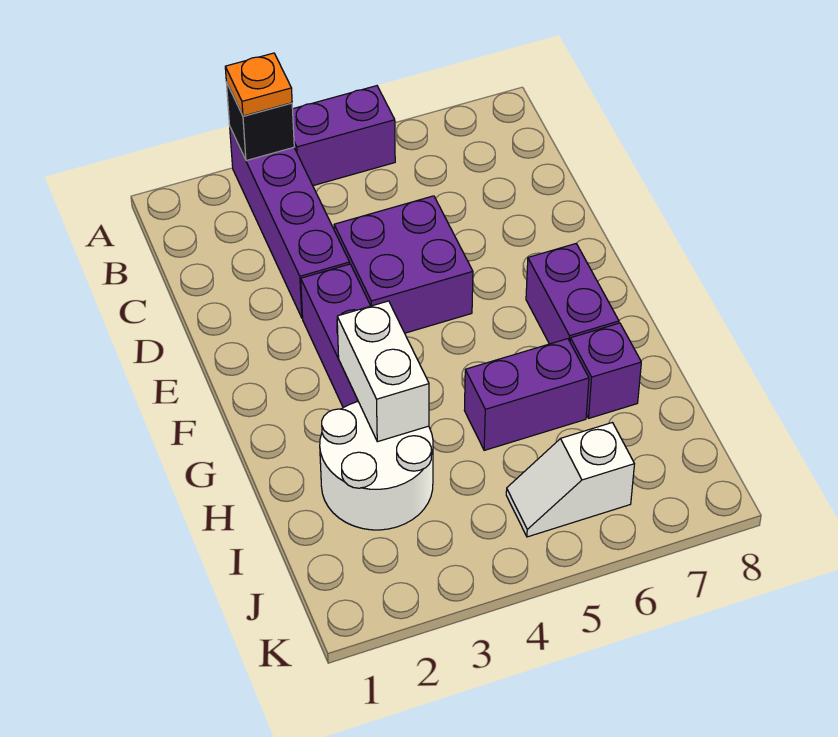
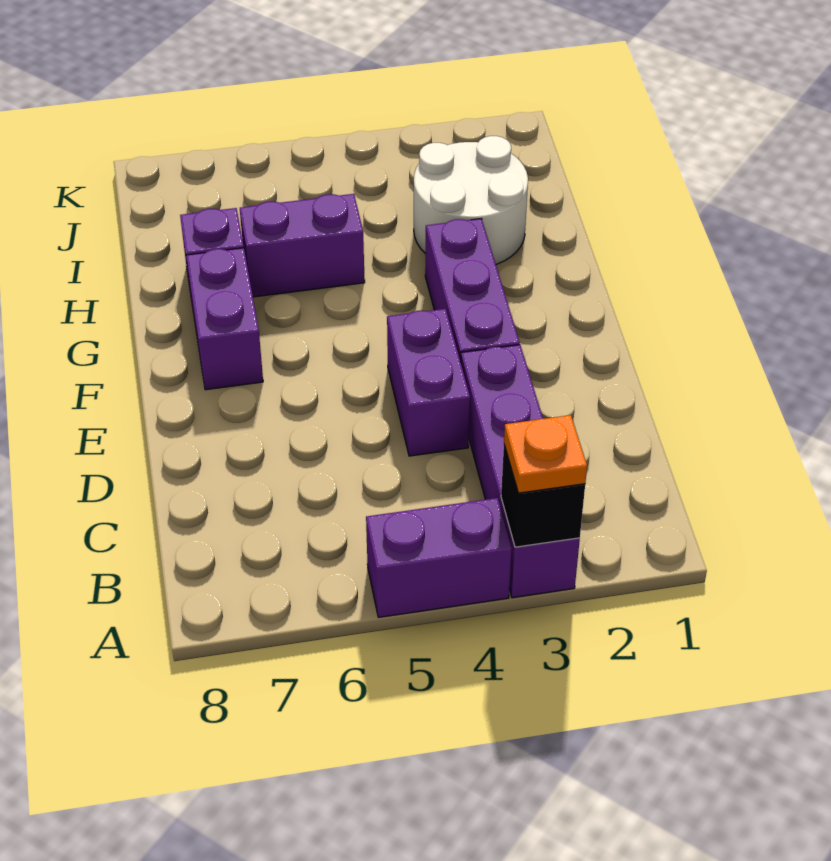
purple brick D4:E5 level 1 -> purple brick D4:E4 level 1
white brick G3:H3 level 2 -> none
white slope J5:J6 level 1 top 6 -> none

